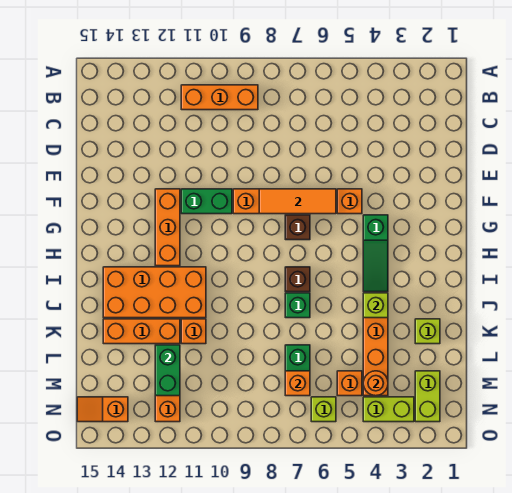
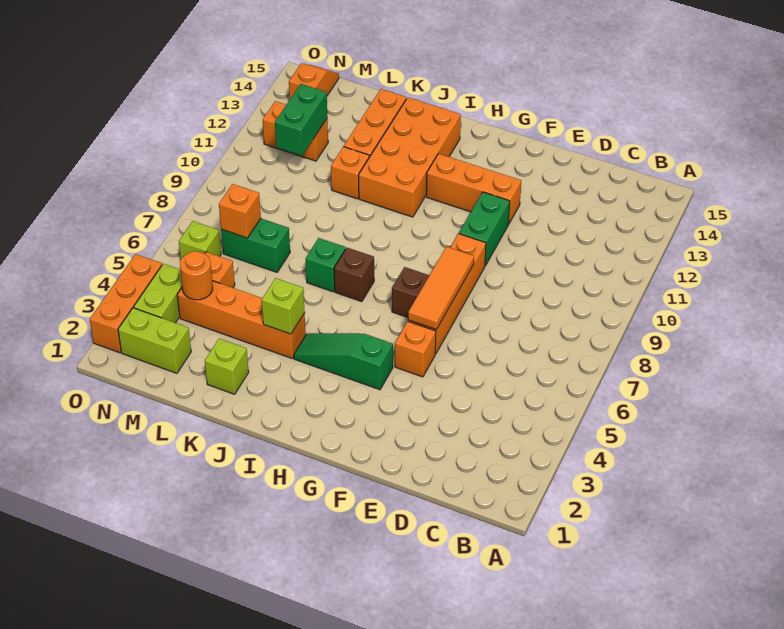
orange brick B9:B11 level 1 -> orange brick O2:O4 level 1
green brick L12:M12 level 2 -> green brick M11:M12 level 2

